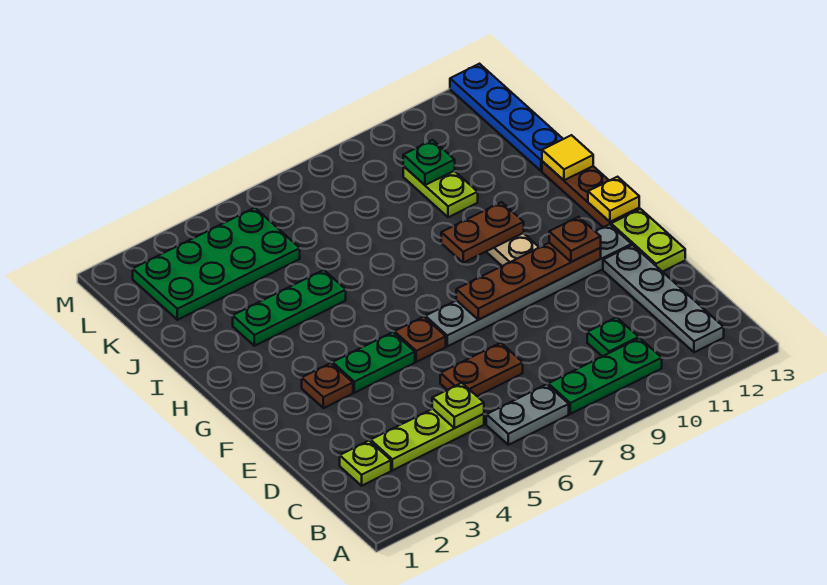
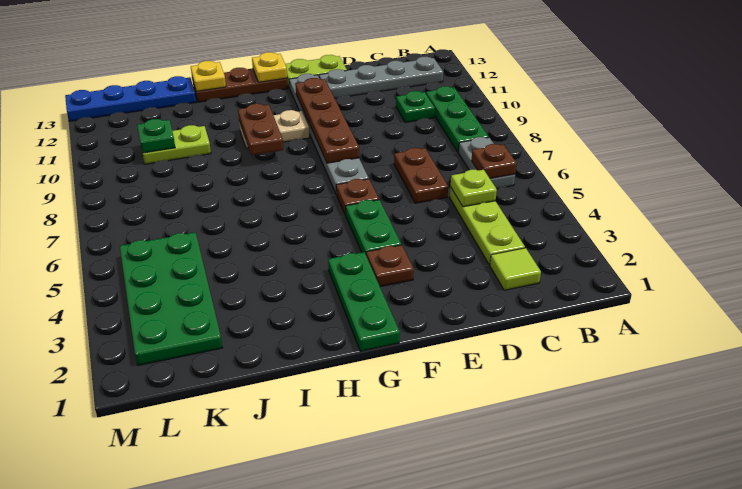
lime plate C2 level 1 -> lime tile C2 level 1
brown plate F11 level 3 -> brown plate B6 level 2
green plate I3:I5 level 1 -> green plate G1:G3 level 1
yellow tile I13 level 2 -> yellow plate I13 level 2

